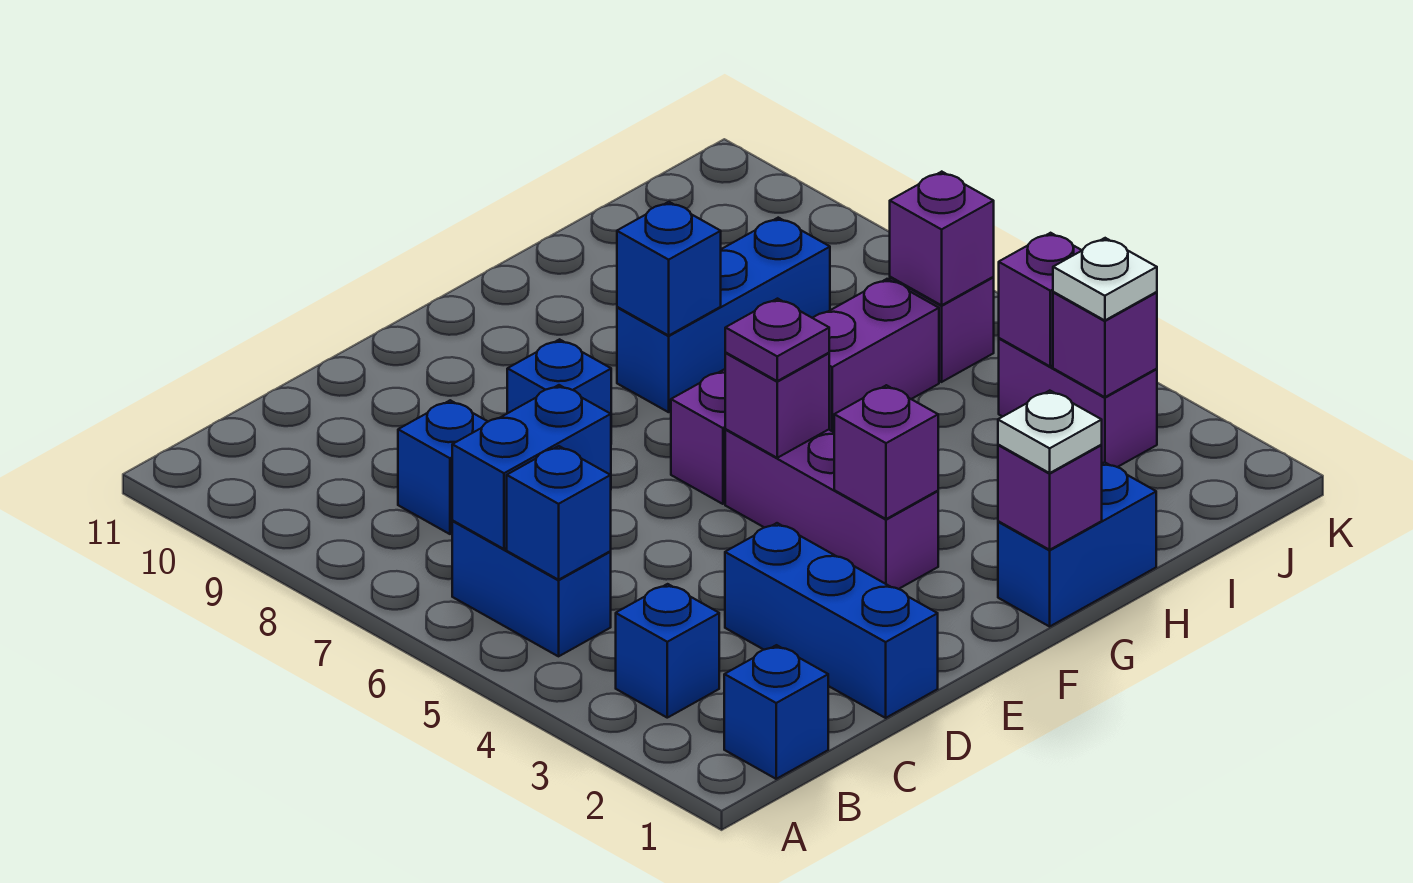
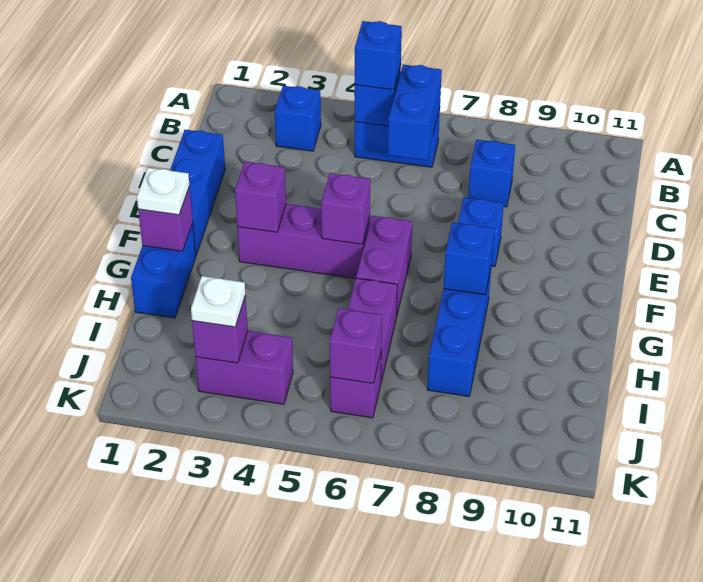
blue brick B1 level 1 -> blue brick B5 level 3
blue brick D1:D3 level 1 -> blue brick D1:F1 level 1
purple plate F5 level 3 -> none
purple brick J4 level 2 -> none

